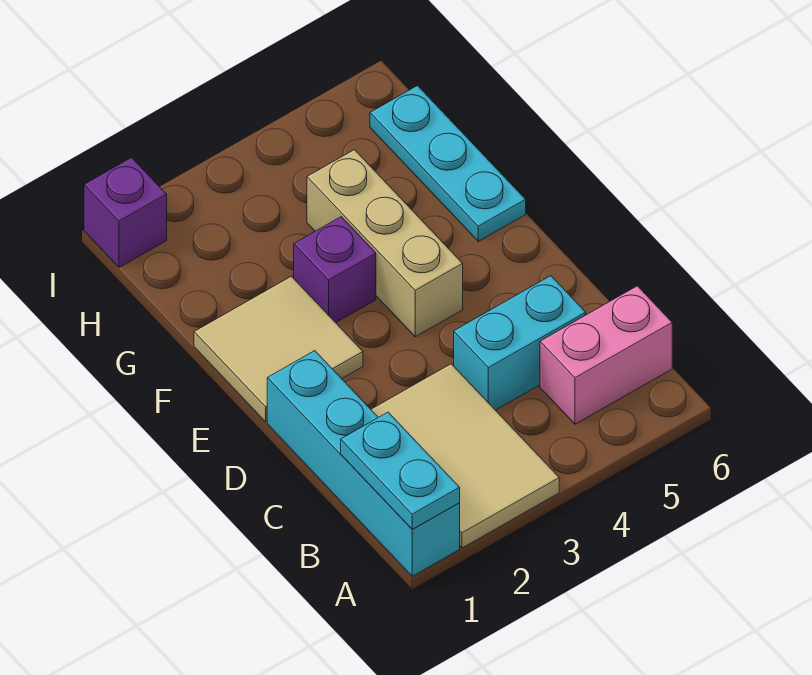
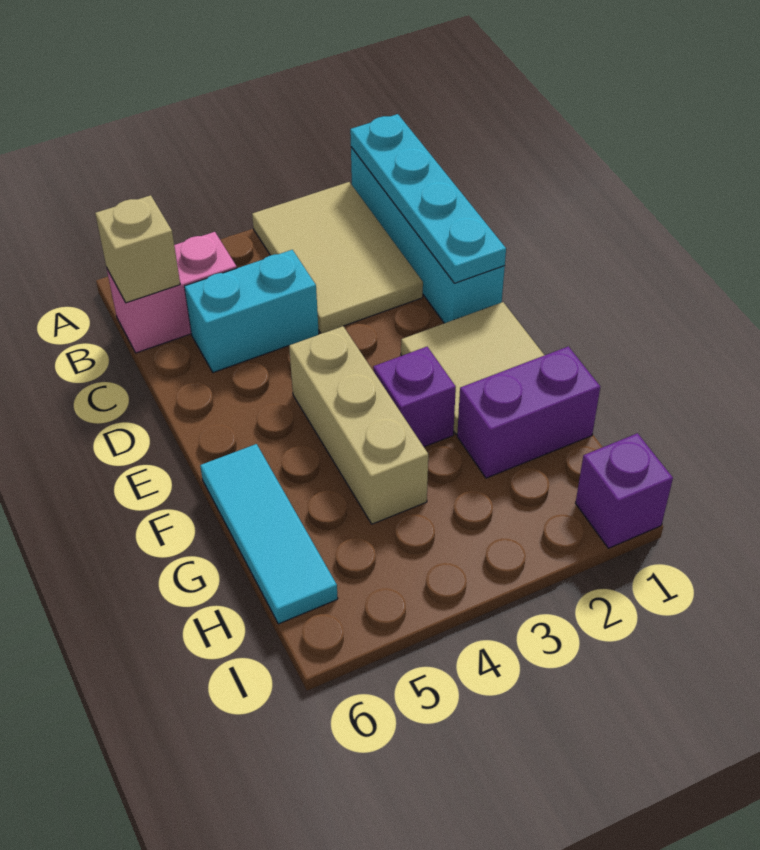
cyan plate A1:B1 level 2 -> cyan plate A1:D1 level 2
none -> tan brick B6 level 2
cyan plate F6:H6 level 1 -> cyan tile F6:H6 level 1
none -> purple brick G1:G2 level 1

